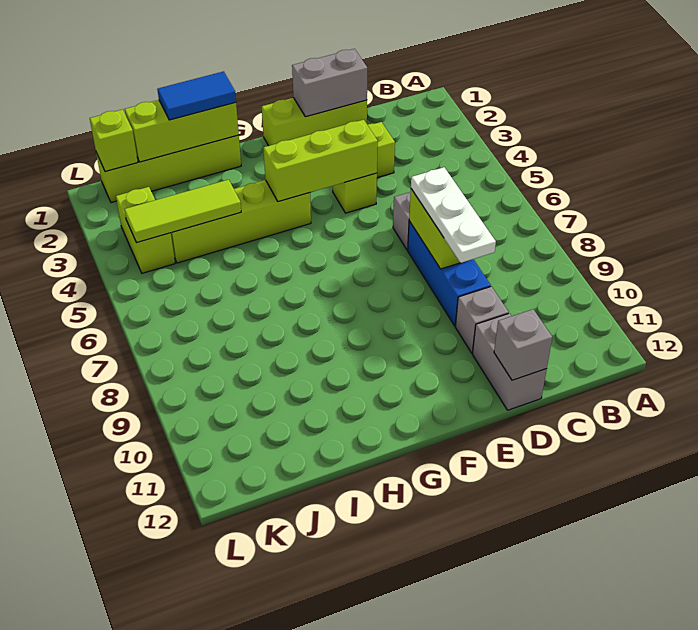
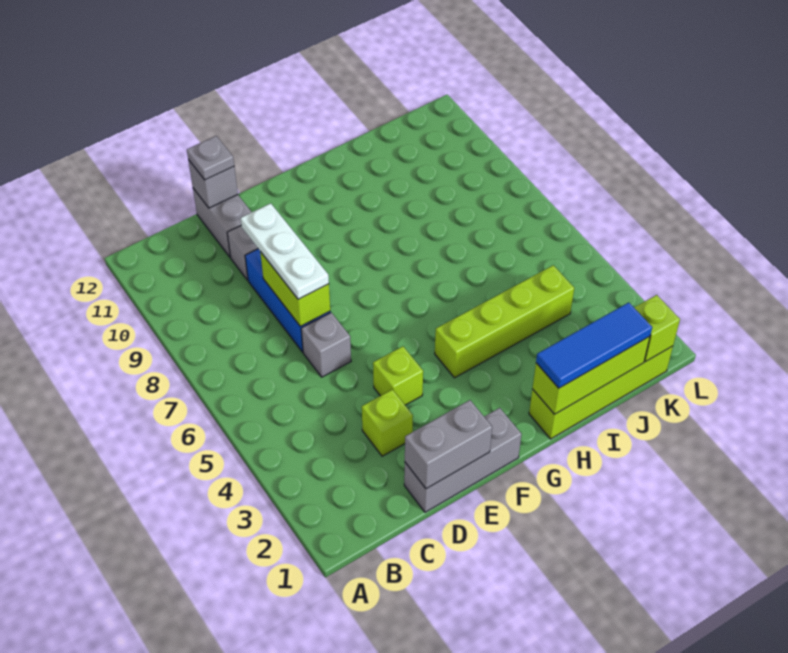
lime brick D1:F1 level 1 -> grey brick D1:F1 level 1
none -> grey plate D12 level 3
lime brick E4:G4 level 2 -> none
blue tile H1:I1 level 3 -> blue tile H1:J1 level 3
lime tile I4:K4 level 2 -> none
lime brick K3:K4 level 1 -> none

